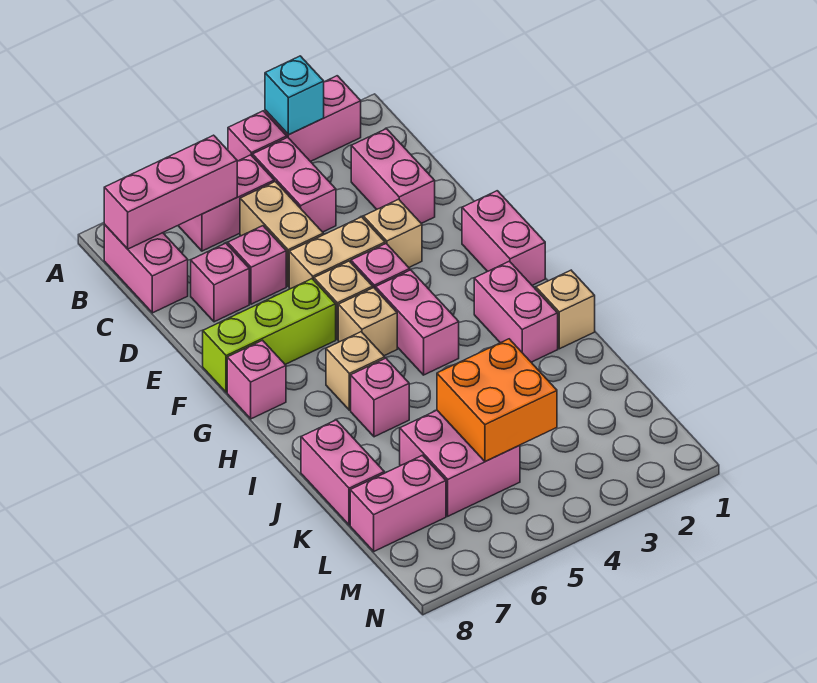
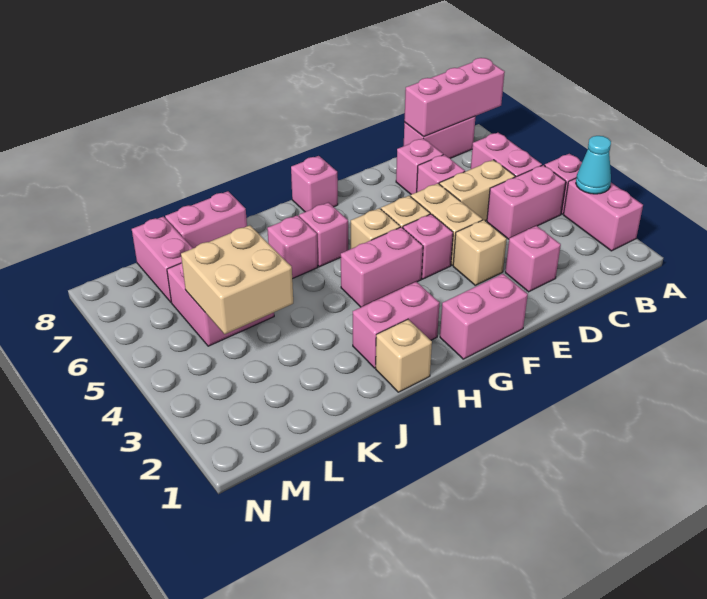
cyan brick A3 level 2 -> cyan cone A3 level 2
pink brick B6:B8 level 2 -> pink brick A8:C8 level 2
pink brick C2:D2 level 1 -> pink brick D2 level 1
lime brick F6:F8 level 1 -> none
tan brick H6 level 1 -> pink brick H6 level 1
orange brick K4:L5 level 2 -> tan brick K4:L5 level 2

